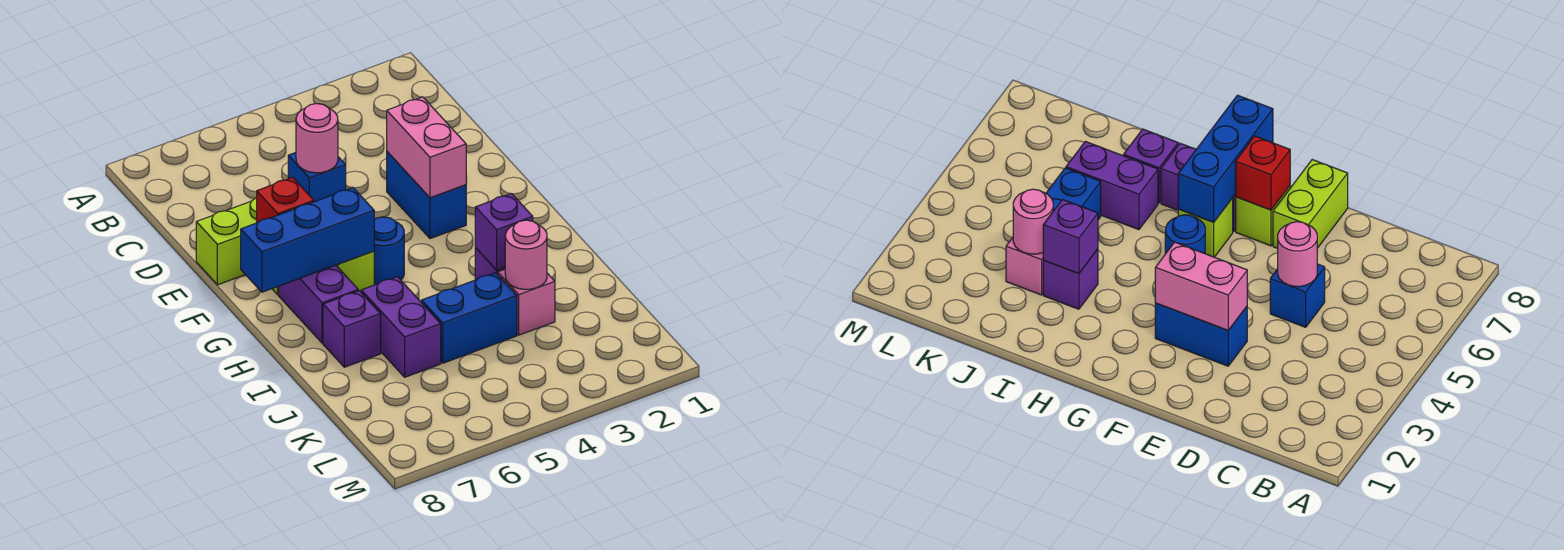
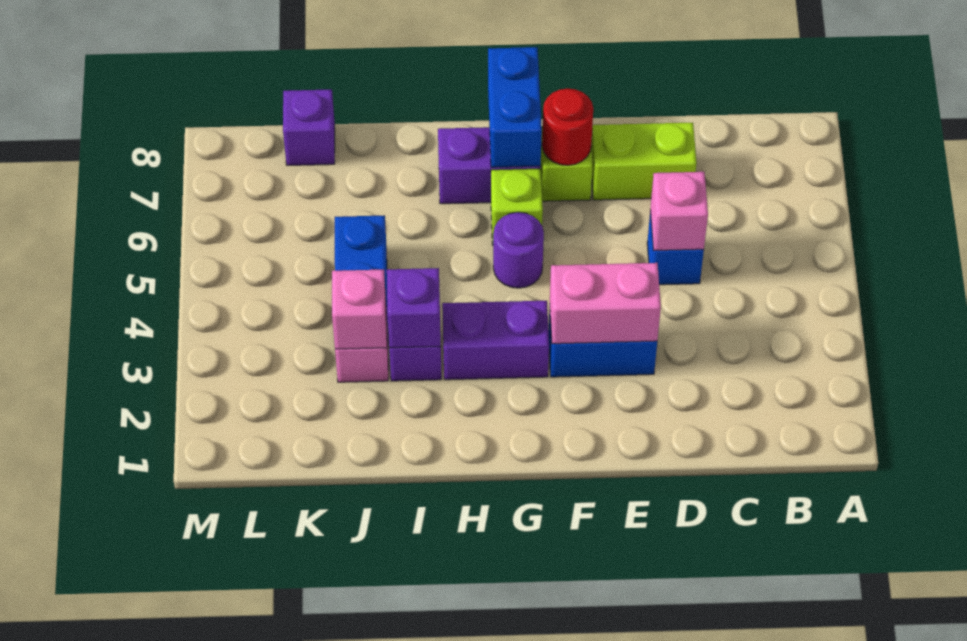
pink round brick D5 level 2 -> pink brick D5 level 2
lime brick E7:E8 level 1 -> lime brick D7:E7 level 1
red brick F7 level 2 -> red round brick F7 level 2
blue round brick G5 level 1 -> purple round brick G5 level 1
blue brick G6:G8 level 2 -> blue brick G7:G8 level 2
purple brick I6:J6 level 1 -> purple brick G3:H3 level 1
purple brick I7 level 1 -> purple brick K8 level 1
pink round brick J3 level 2 -> pink brick J3 level 2

